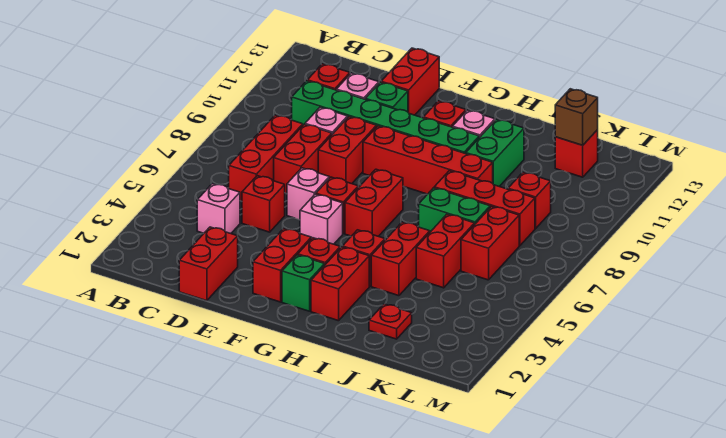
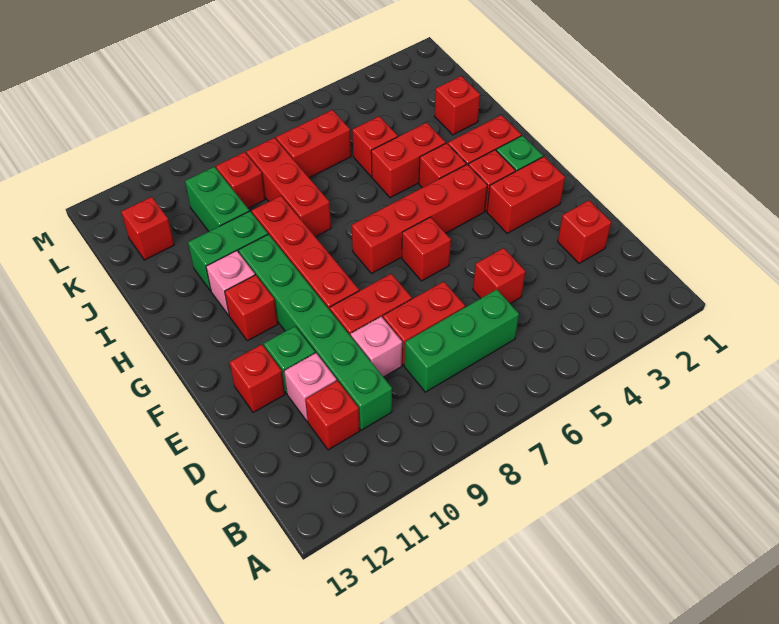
pink brick C4 level 1 -> none
red brick C6:C8 level 1 -> green brick C6:C8 level 1
red brick D1:D2 level 1 -> red brick D2 level 1
pink brick E6 level 1 -> none
red brick E12:E13 level 1 -> red brick E12 level 1
pink brick F5 level 1 -> none
red brick G6:G7 level 1 -> red brick G4:G7 level 1
green brick I7:J7 level 1 -> green brick J10:K10 level 1
red plate J2 level 1 -> red brick J2 level 1
red brick J5:J6 level 1 -> red brick J5 level 1
brown brick K12 level 2 -> none

